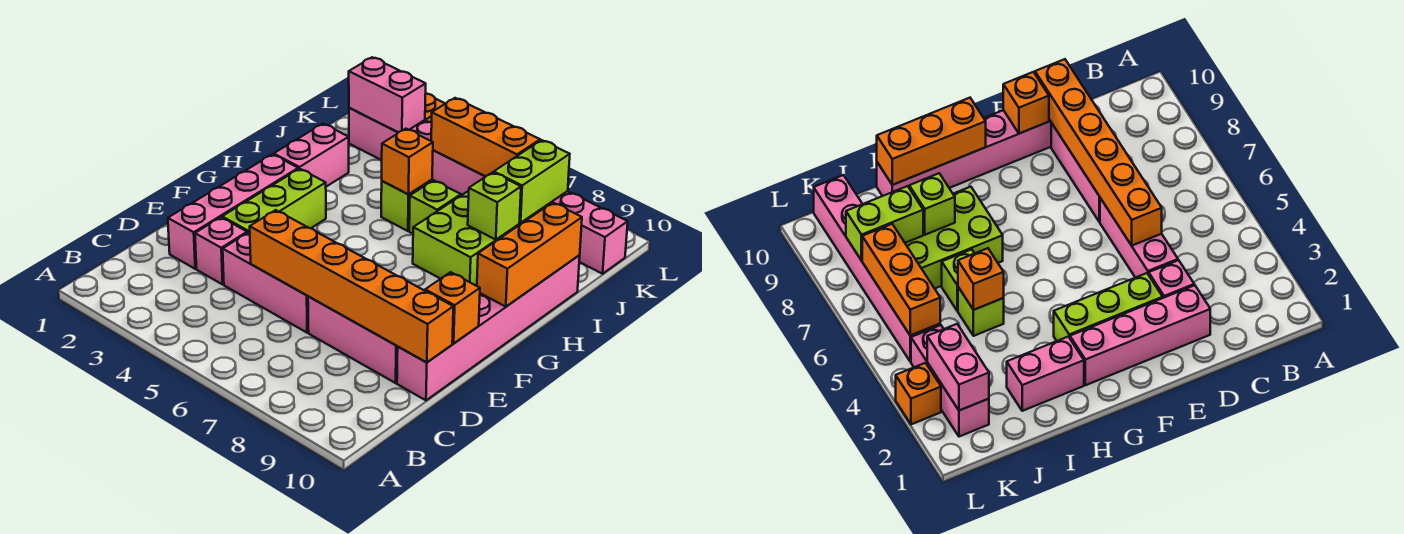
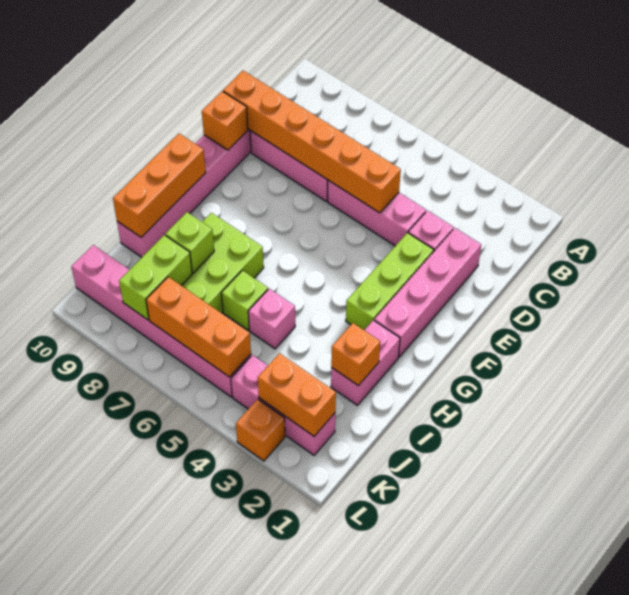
lime brick I5 level 1 -> pink brick I5 level 1
orange brick I5 level 2 -> orange brick I2 level 2
pink brick K2:K3 level 2 -> orange brick K2:K3 level 2

